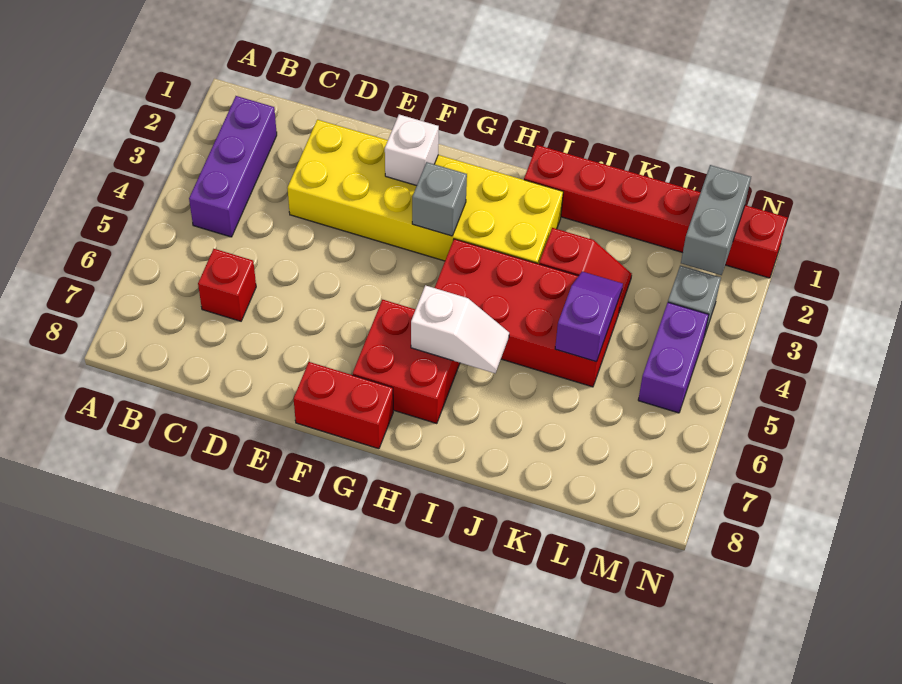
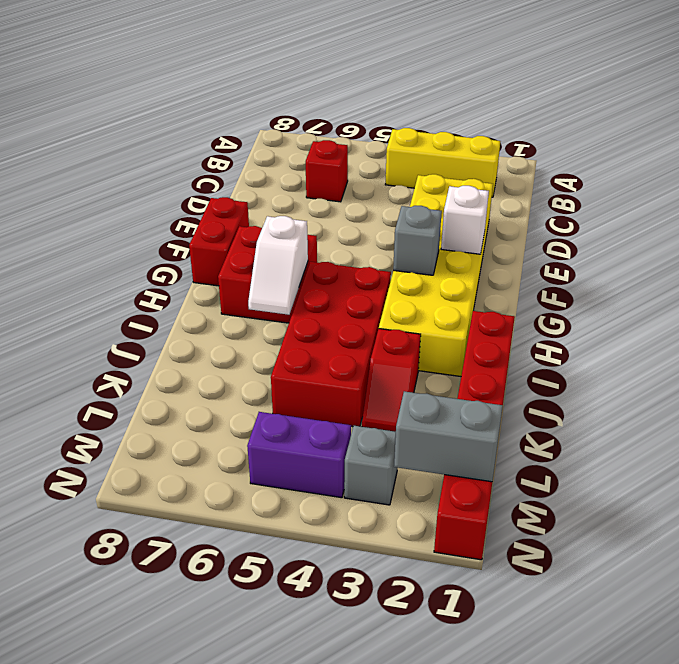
purple brick B2:B4 level 1 -> yellow brick B2:B4 level 1
purple slope K4:K5 level 2 top 5 -> none

